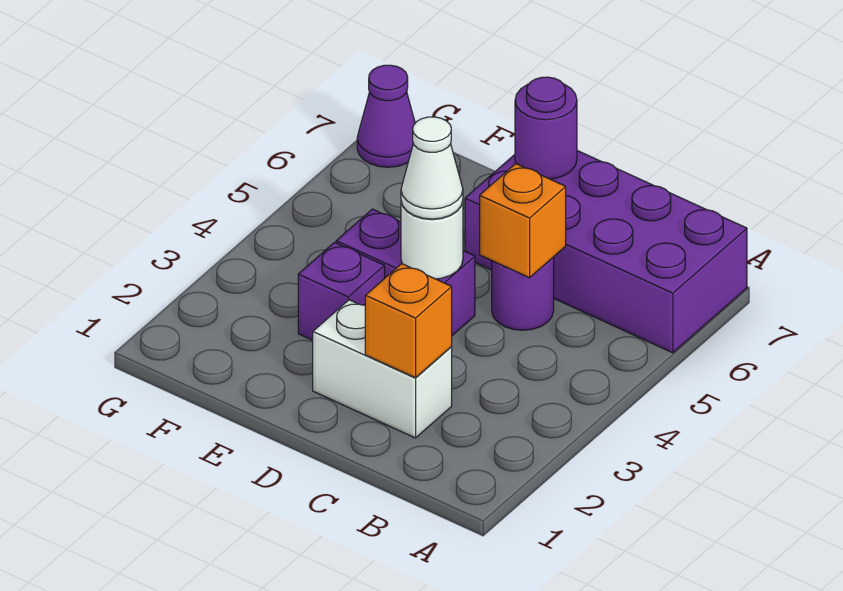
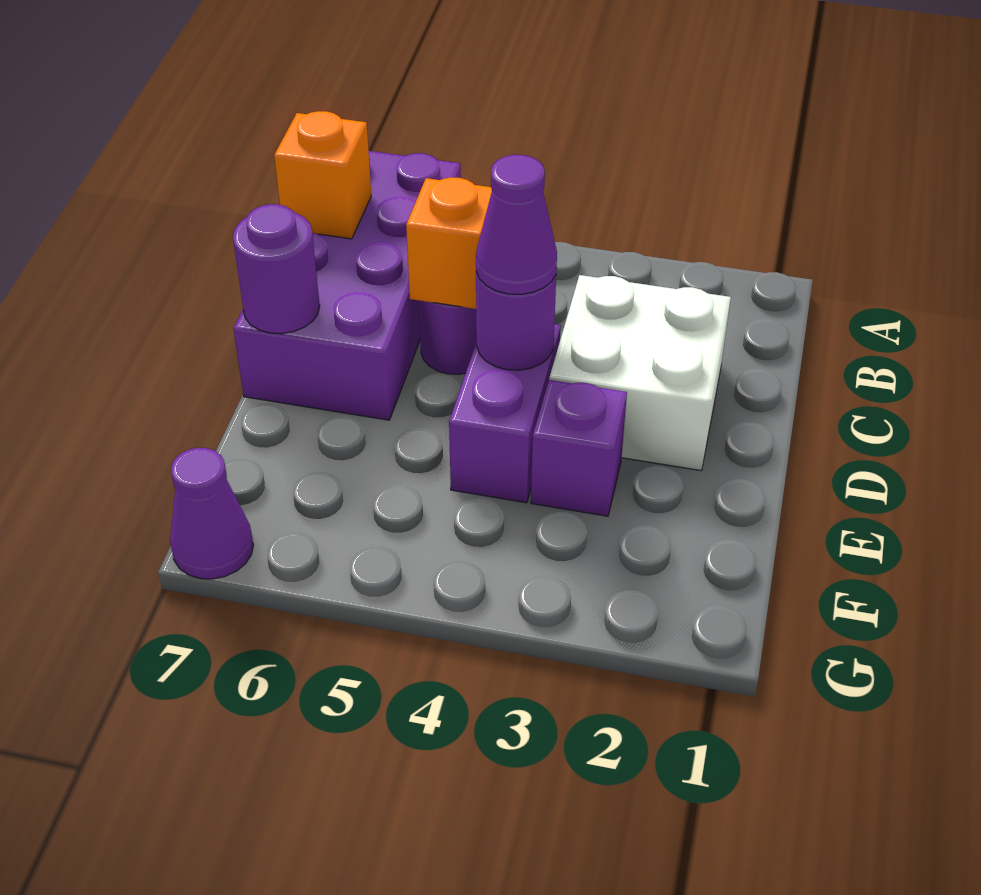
white brick C2:D2 level 1 -> white brick C2:D3 level 1
orange brick C2 level 2 -> orange brick B7 level 2
white round brick D4 level 2 -> purple round brick D4 level 2
white cone D4 level 3 -> purple cone D4 level 3

